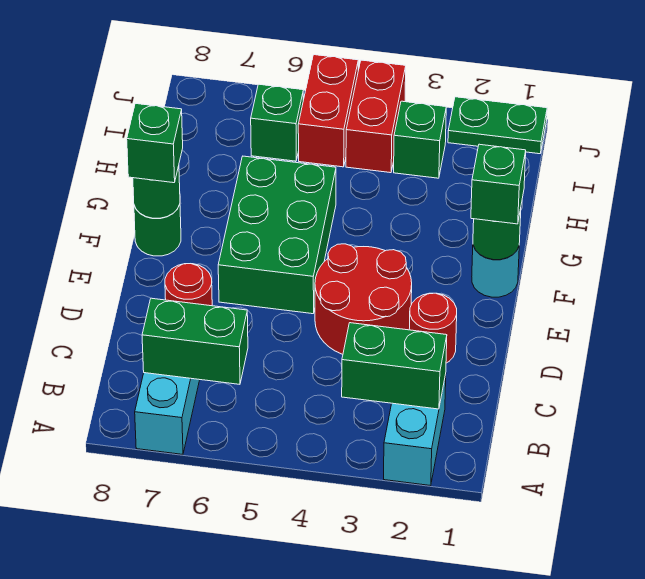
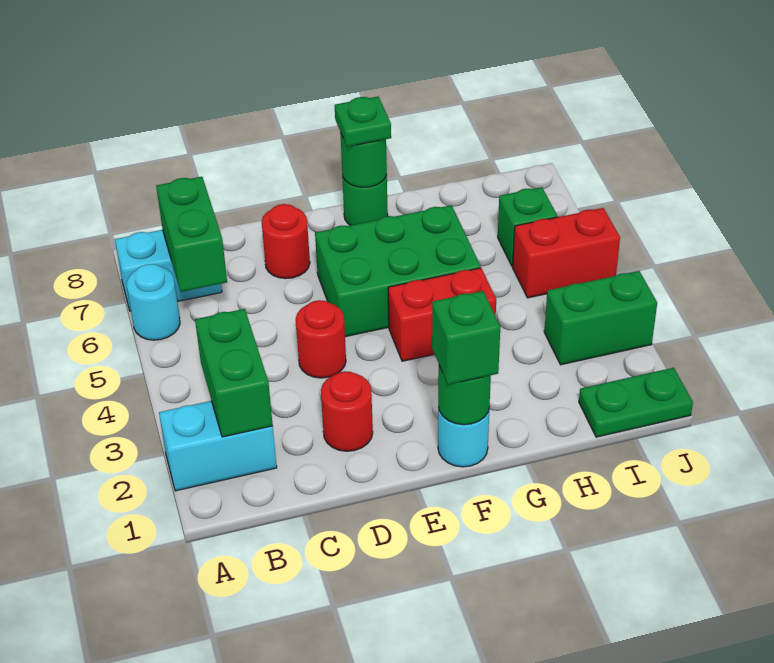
none -> cyan round brick A6 level 1
red round brick D3:E4 level 1 -> red round brick D4 level 1
green brick F8 level 3 -> green plate F8 level 3
green brick I3 level 1 -> green brick I3:J3 level 1
red brick I4:J4 level 1 -> red brick F4:G4 level 1
green plate J1:J2 level 1 -> green plate I1:J1 level 1

